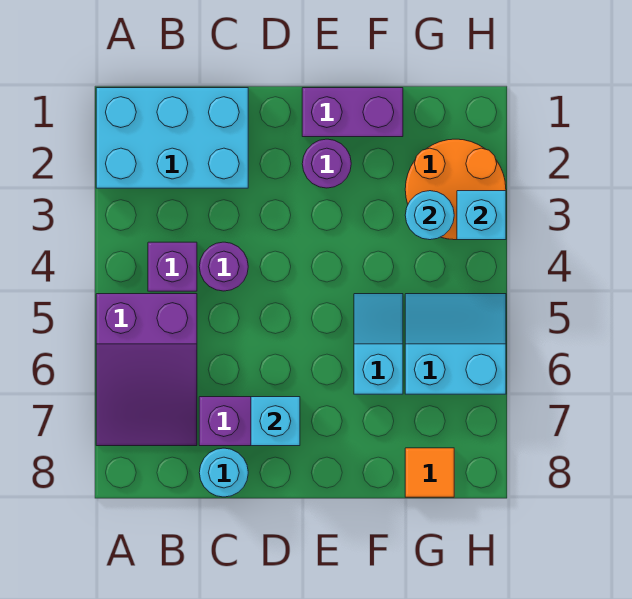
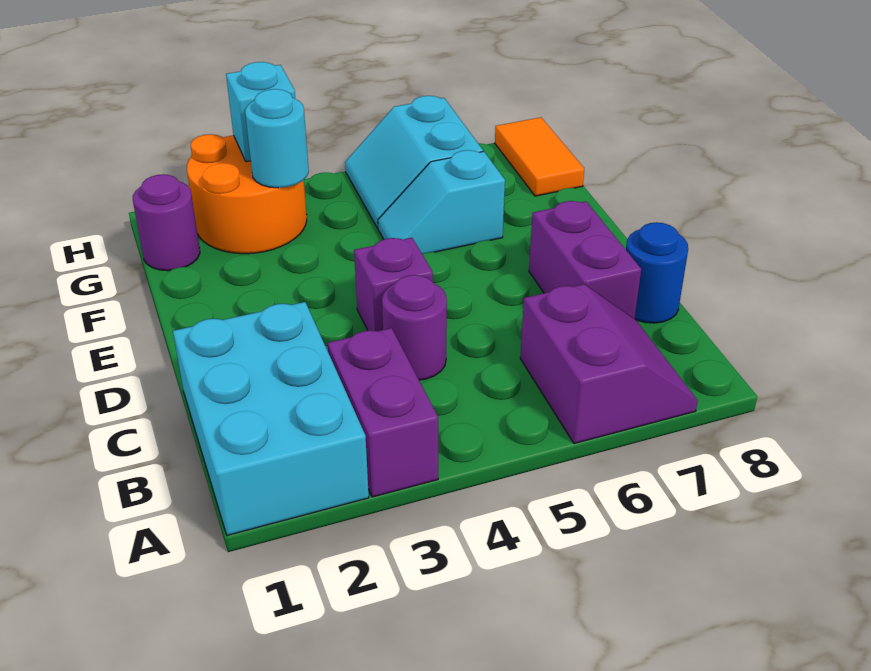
purple slope A5:B7 level 1 top 5 -> purple slope A6:B7 level 1 top 6
purple brick B4 level 1 -> purple brick D4 level 1
cyan round brick C8 level 1 -> blue round brick C8 level 1
cyan brick D7 level 2 -> none
purple brick E1:F1 level 1 -> purple brick A3:B3 level 1
purple round brick E2 level 1 -> purple round brick G1 level 1
orange tile G8 level 1 -> orange tile G8:H8 level 1

